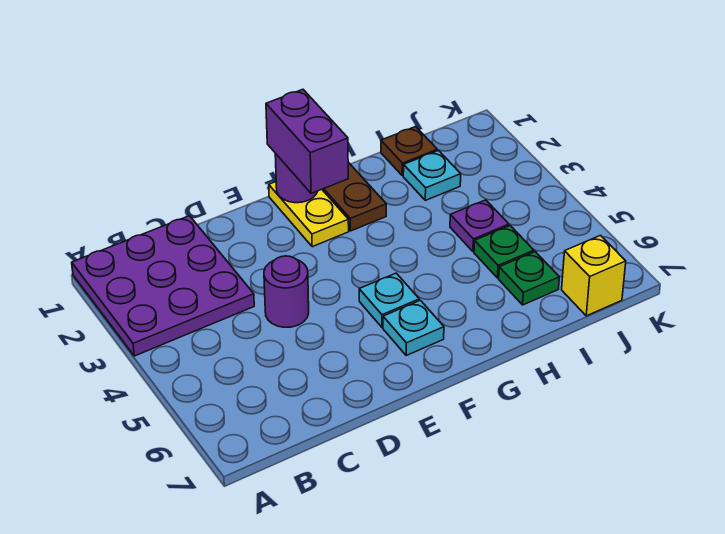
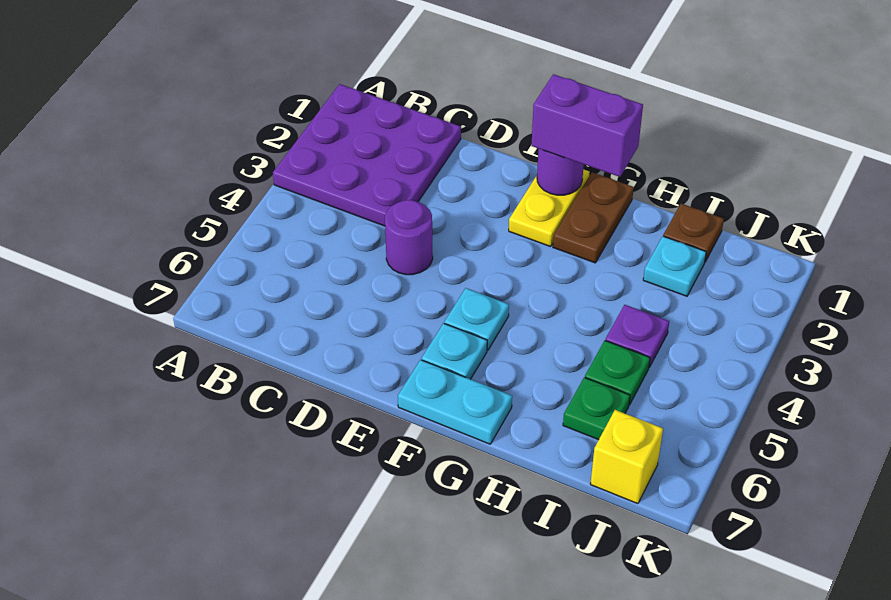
purple brick F1:F2 level 3 -> purple brick F1:G1 level 3
none -> cyan plate F7:G7 level 1

